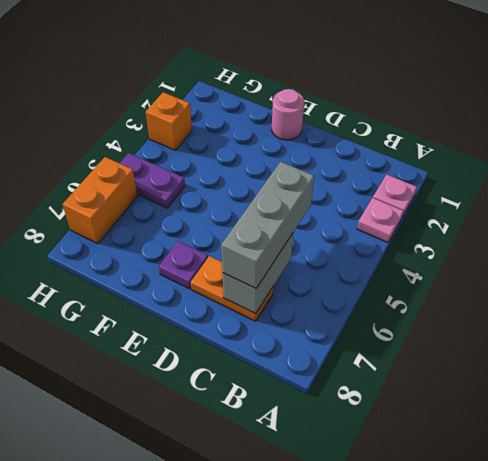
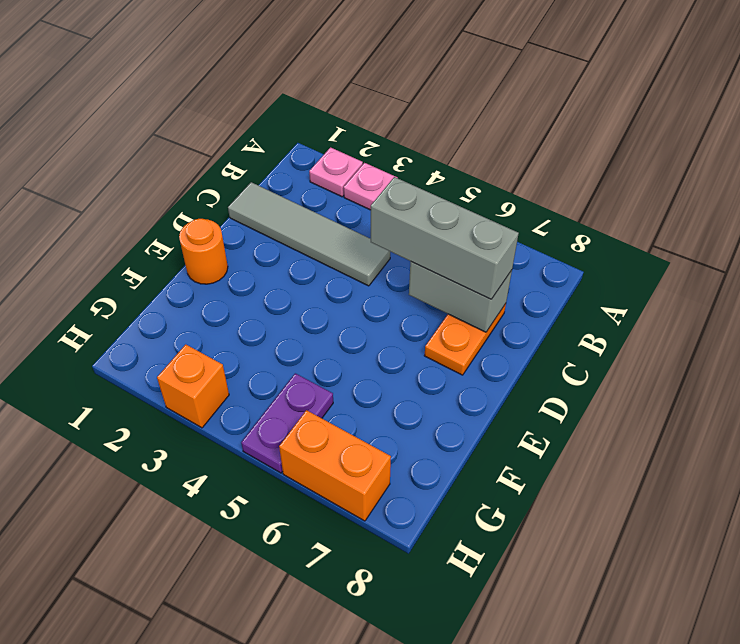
none -> grey tile C1:C4 level 1
pink round brick E1 level 1 -> orange round brick E1 level 1
purple plate E7 level 1 -> none

